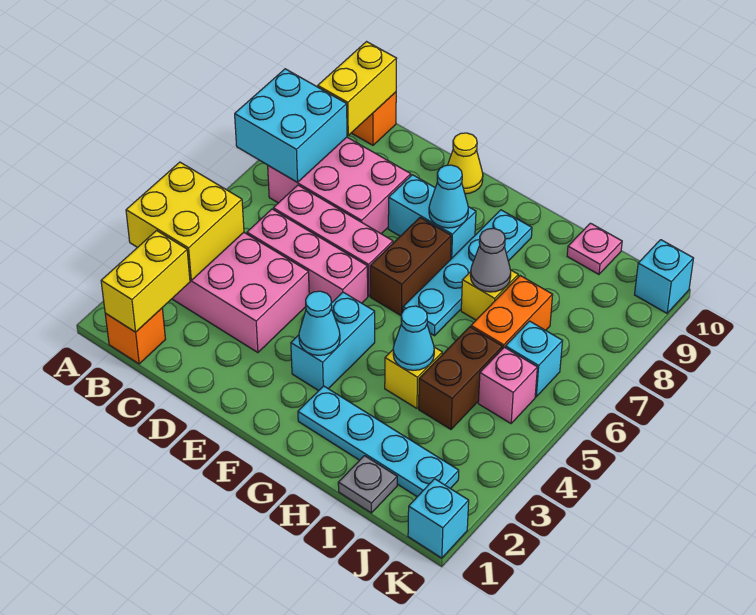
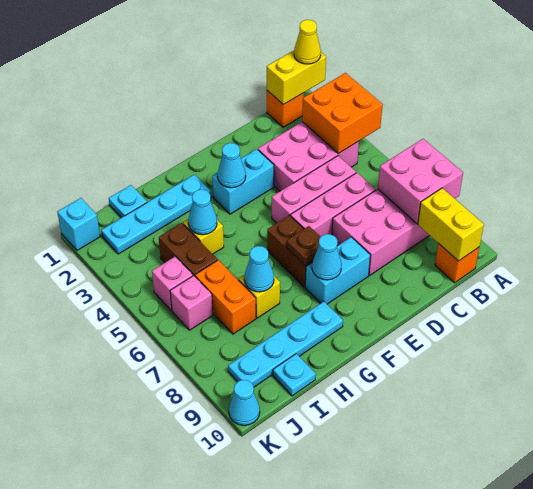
yellow brick A3:B4 level 2 -> orange brick A3:B4 level 2
cyan brick A7:B8 level 2 -> pink brick A7:B8 level 2
yellow brick B1:B2 level 2 -> yellow brick A1:B1 level 2
yellow cone E10 level 1 -> yellow cone A1 level 3
cyan brick F3:F4 level 1 -> cyan brick E3:F3 level 1
none -> brown plate F7 level 2
cyan plate G6:G9 level 1 -> cyan plate G9:J9 level 1
grey cone H7 level 2 -> cyan cone H7 level 2
grey plate I1 level 1 -> cyan plate I1 level 1
pink plate I10 level 1 -> cyan plate I10 level 1
cyan brick J6 level 1 -> pink brick J6 level 1
cyan brick K10 level 1 -> cyan cone K10 level 1

